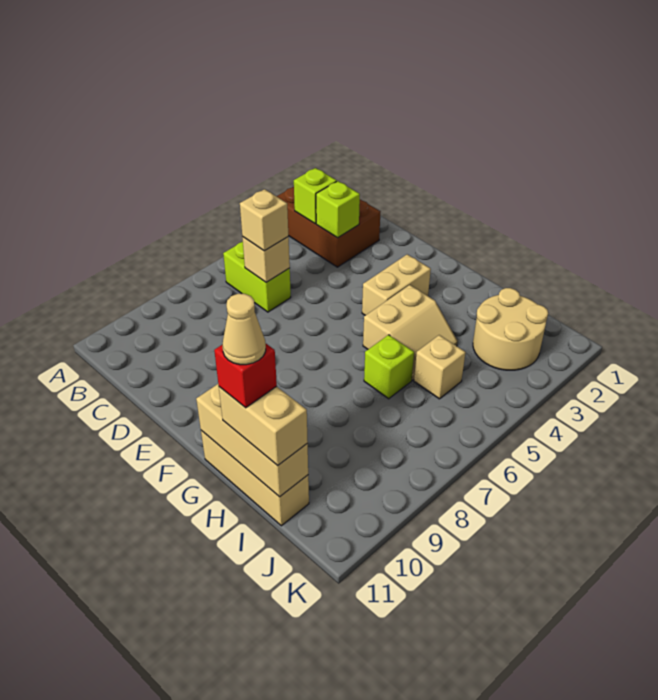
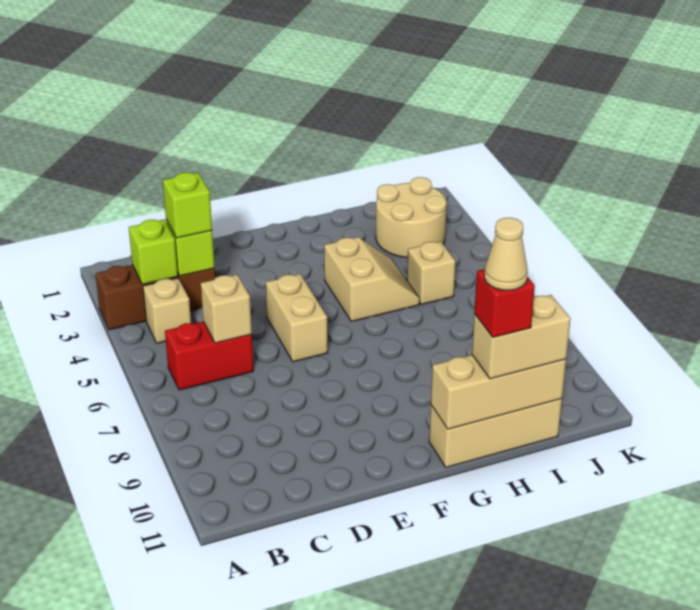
brown brick A2:C3 level 1 -> brown brick A3:C3 level 1
lime brick B6:C6 level 1 -> red brick B6:C6 level 1
tan brick C6 level 3 -> tan brick B4 level 1
tan brick F3:F4 level 1 -> tan brick E5:E6 level 1
lime brick H6 level 1 -> lime brick C3 level 3

